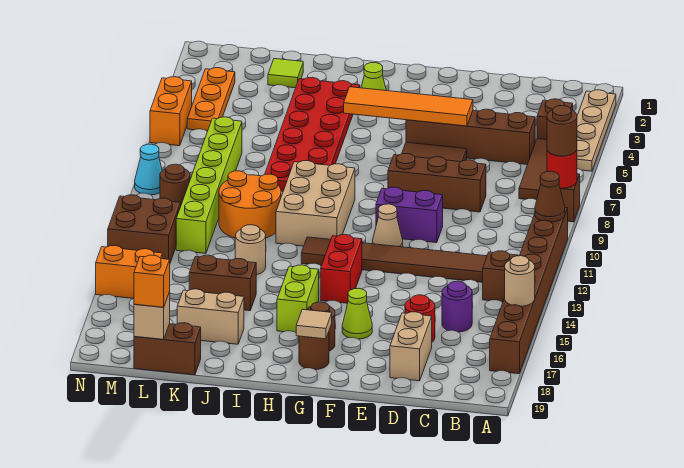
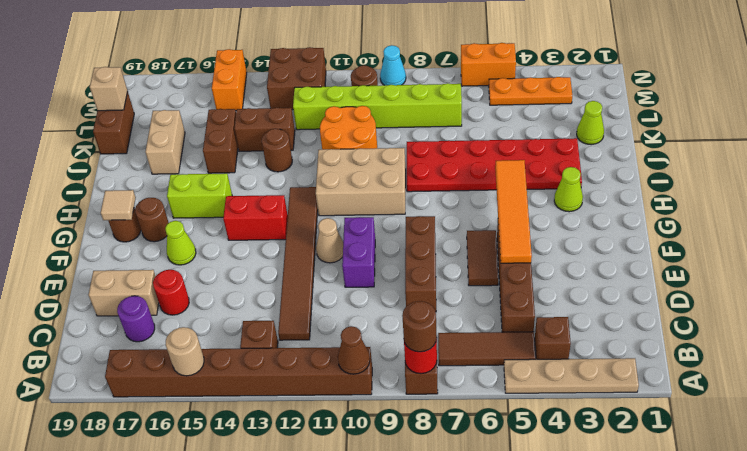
purple round brick C15 level 1 -> purple round brick C17 level 1
tan round brick J13 level 1 -> brown round brick J13 level 1
lime tile K2 level 1 -> lime cone K2 level 1
none -> brown brick K13:K14 level 1
orange brick L19 level 3 -> none

